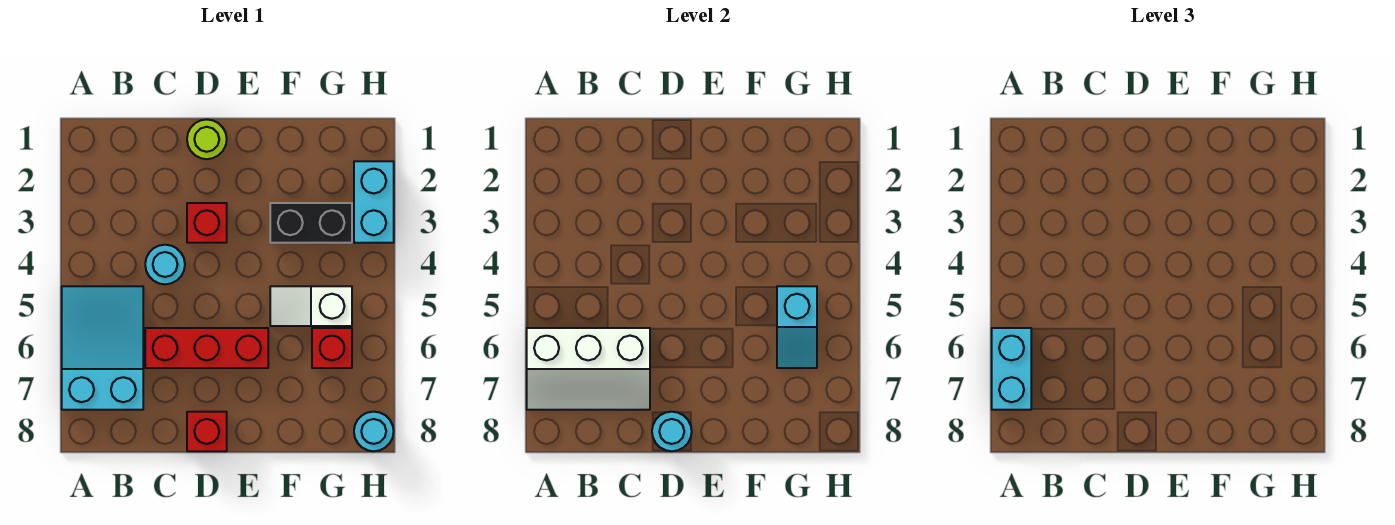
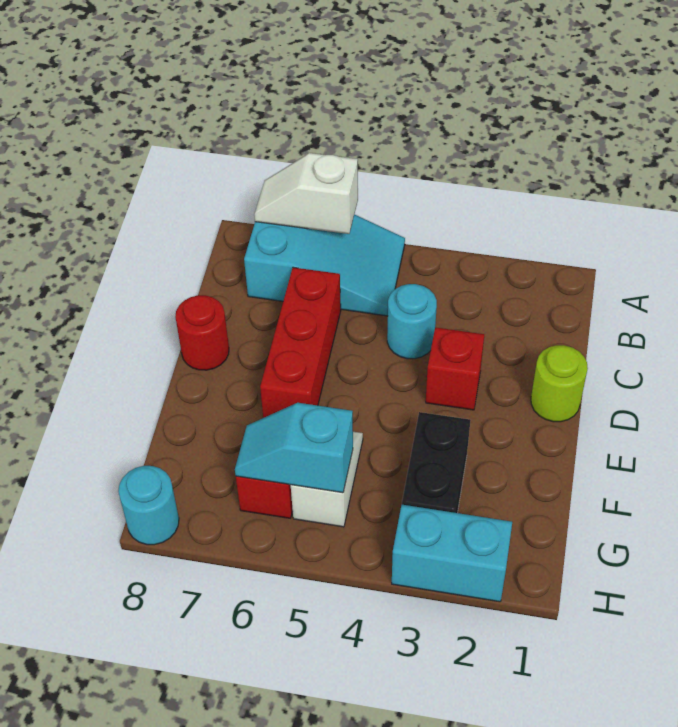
white slope A6:C7 level 2 top 6 -> white slope A6:A7 level 2 top 6
cyan brick A6:A7 level 3 -> none
red brick D8 level 1 -> red round brick D8 level 1
cyan round brick D8 level 2 -> none

